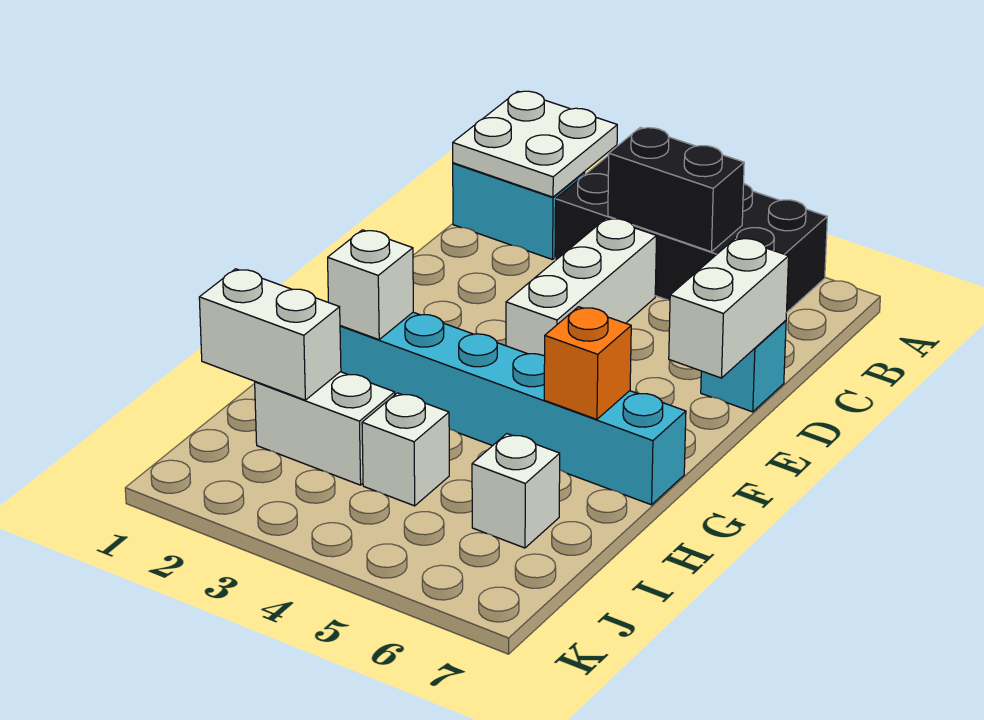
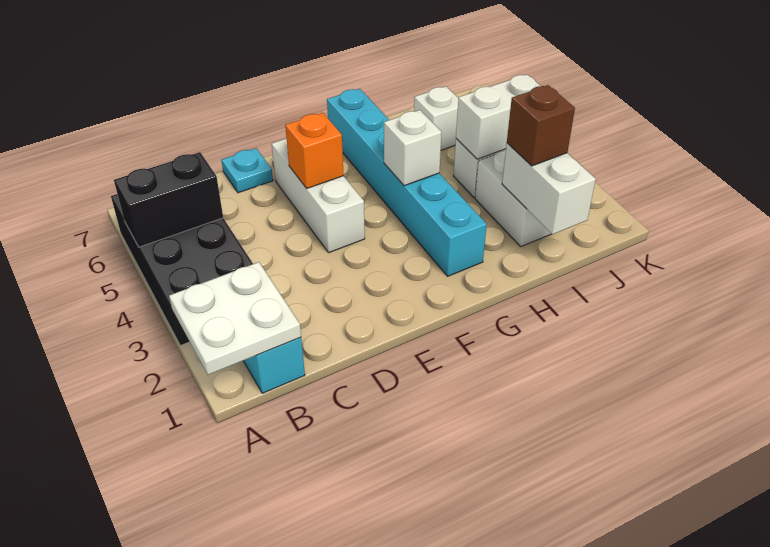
black brick B4:B5 level 2 -> black brick A5:B5 level 2
white brick C4:E4 level 1 -> white brick E4:E6 level 1
cyan brick D7 level 1 -> cyan plate D7 level 1
white brick D7:E7 level 2 -> white brick I4:J4 level 2
white brick G2 level 2 -> white brick G4 level 2
orange brick G6 level 2 -> orange brick E5 level 2
none -> brown brick I2 level 3

